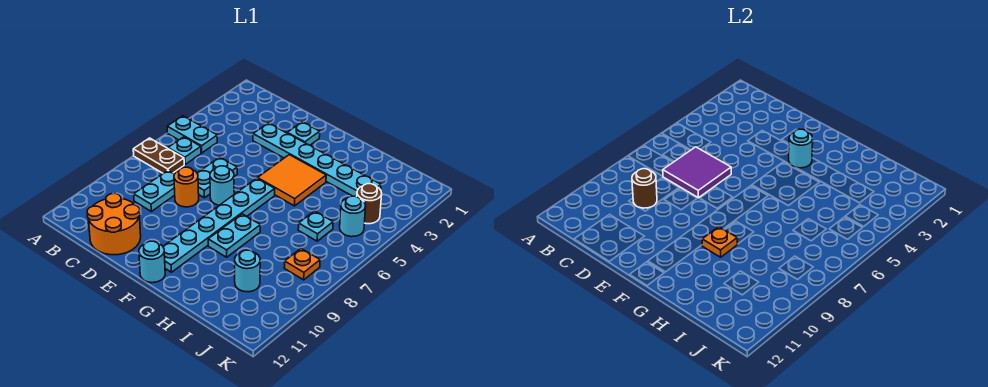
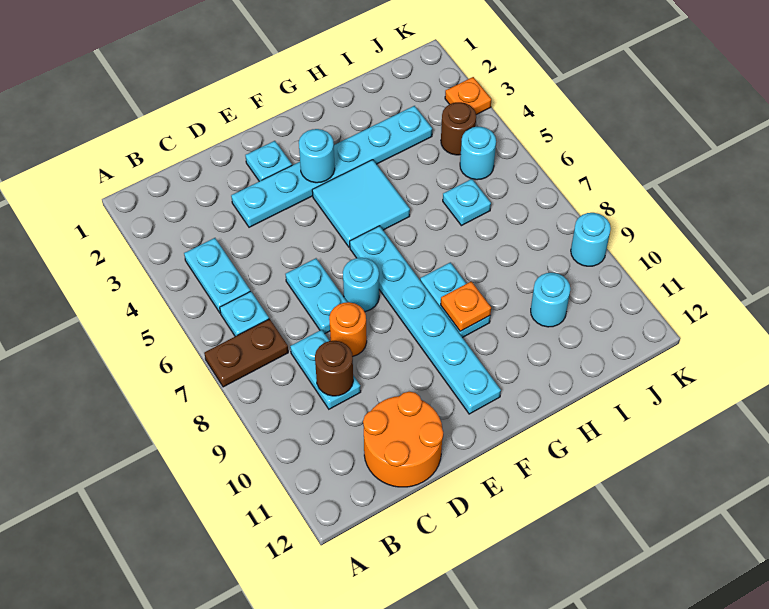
cyan plate A5:B5 level 1 -> cyan plate B4:B5 level 1
purple tile C6:D7 level 2 -> none
orange tile F4:G5 level 1 -> cyan tile F4:G5 level 1
cyan round brick F12 level 1 -> cyan round brick K9 level 1
orange plate J8 level 1 -> orange plate K3 level 1

